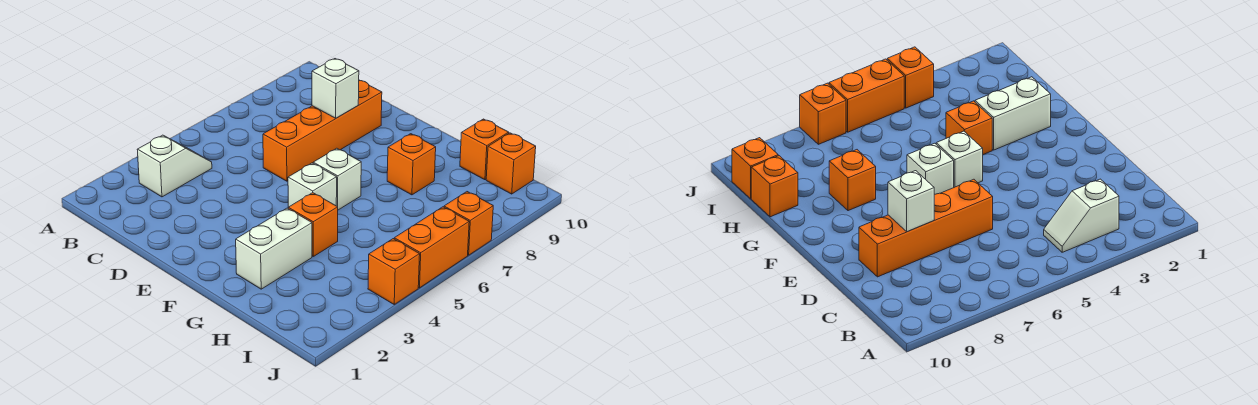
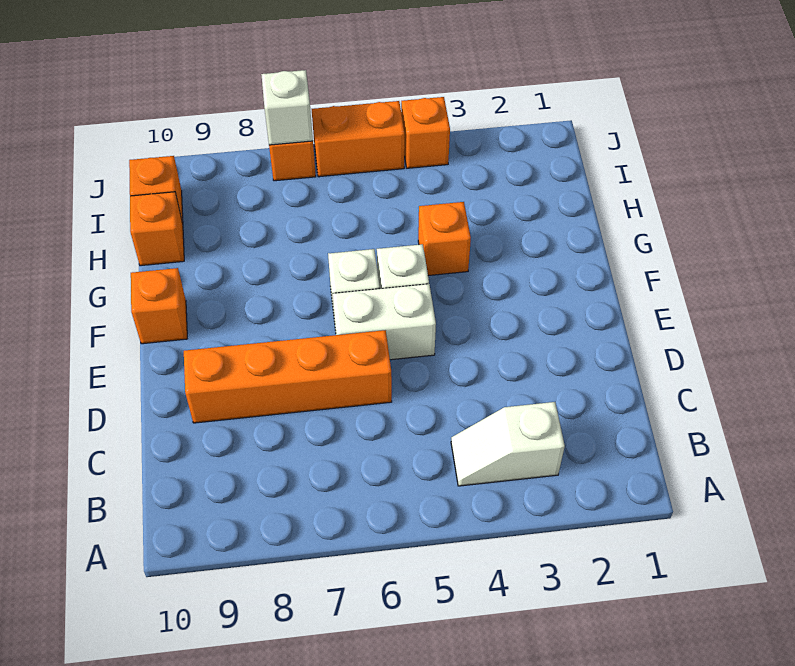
white brick D8 level 2 -> white brick J7 level 2
white brick G2:G3 level 1 -> white brick E5:E6 level 1
orange brick G8 level 1 -> orange brick F10 level 1

